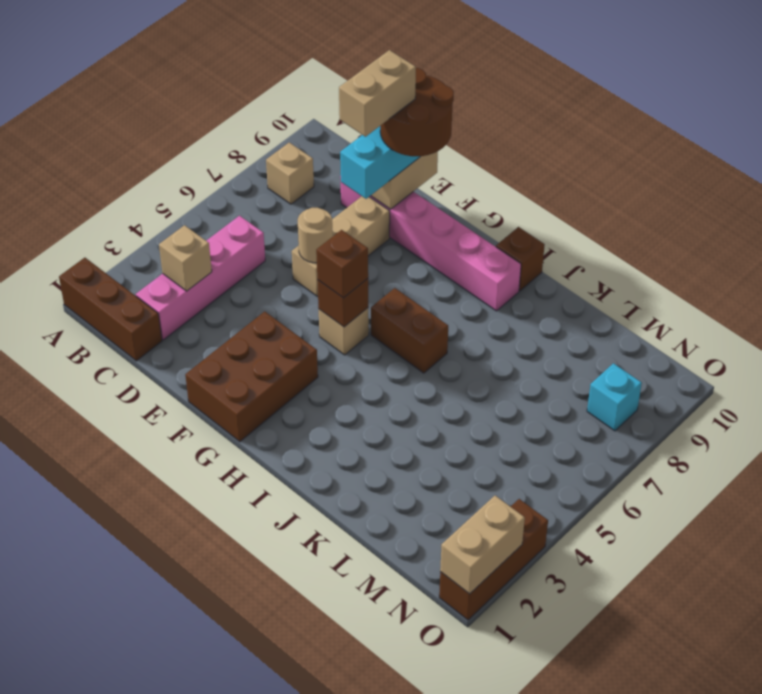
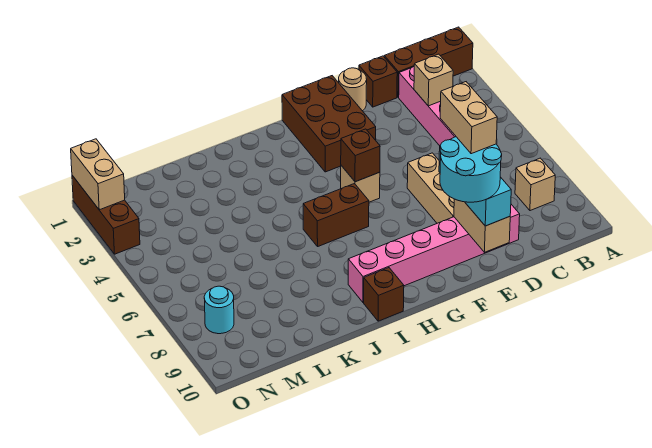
tan round brick E6 level 2 -> tan round brick E1 level 1
brown round brick E9:F10 level 4 -> cyan round brick E9:F10 level 4
brown brick G5 level 3 -> brown brick D1 level 1
cyan brick N8 level 1 -> cyan round brick N8 level 1

